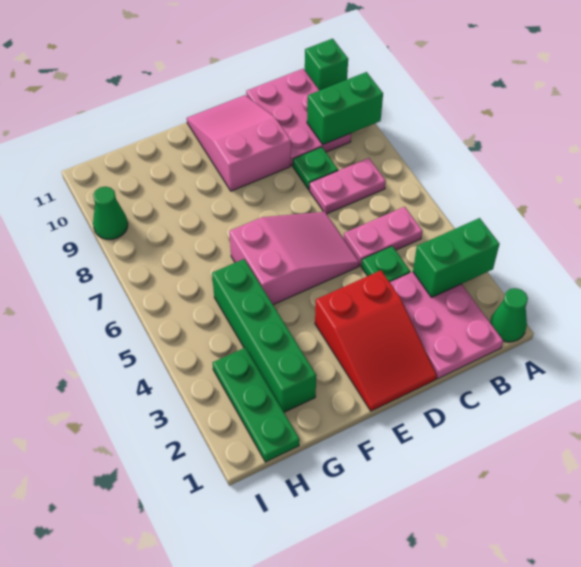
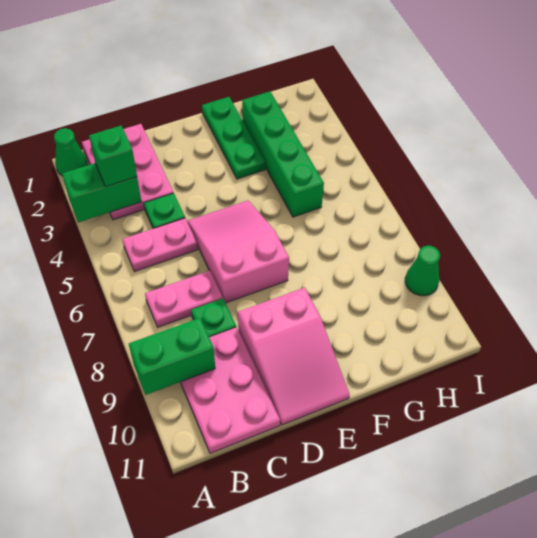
green brick A11 level 1 -> green brick B3 level 3
red slope D1:E3 level 1 top 3 -> none
pink slope D5:F6 level 1 top F -> pink slope D5:E7 level 1 top 7
green plate H1:H3 level 1 -> green plate F1:F3 level 1

